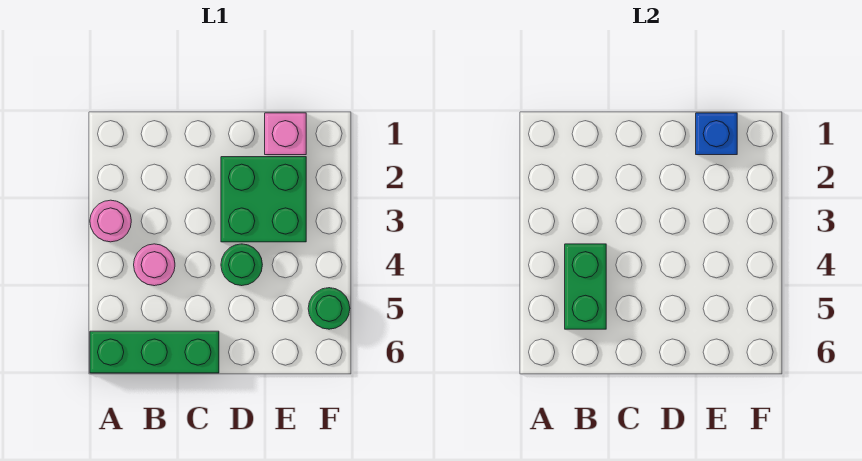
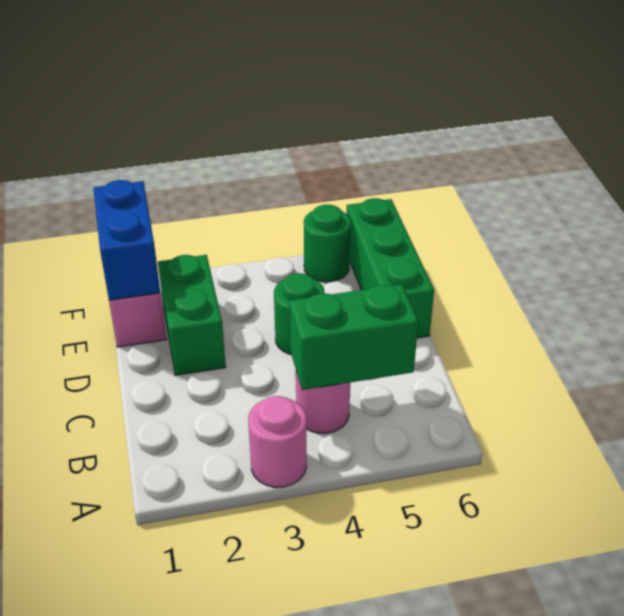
green brick A6:C6 level 1 -> green brick D6:F6 level 1
green brick D2:E3 level 1 -> green brick D2:E2 level 1
blue brick E1 level 2 -> blue brick E1:F1 level 2

